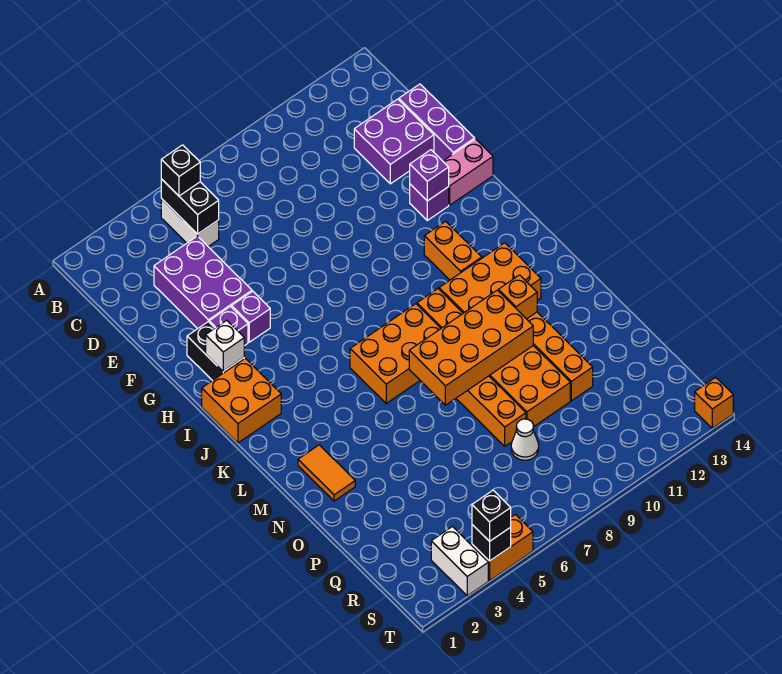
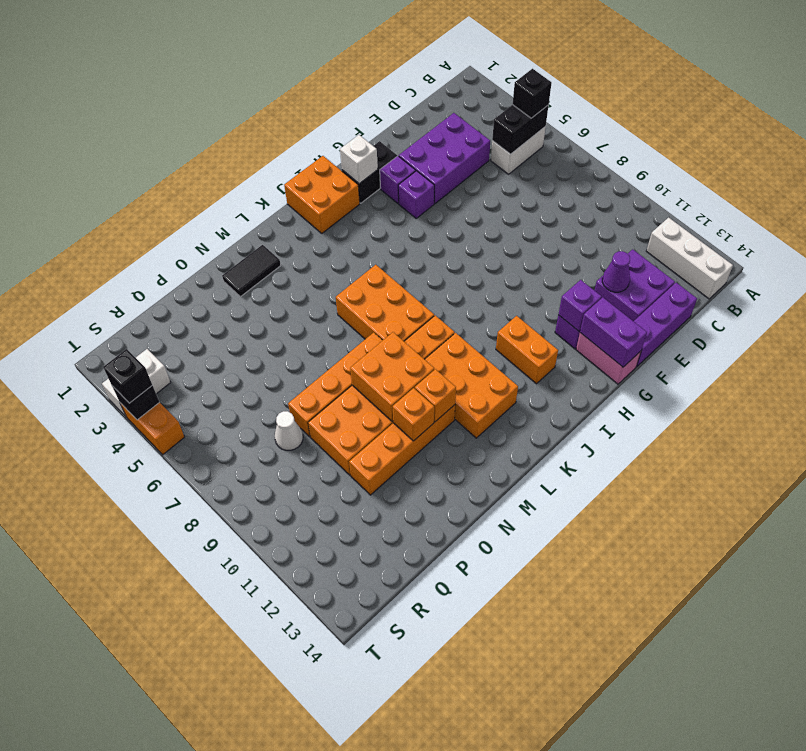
none -> white brick B12:B14 level 1
none -> purple cone E12 level 2
none -> purple brick G13:G14 level 2
orange brick I11:J11 level 1 -> orange brick I11:I12 level 1
orange tile M2:N2 level 1 -> black tile M2:N2 level 1
orange brick M7:N10 level 2 -> orange brick M9:N10 level 2
orange brick T14 level 1 -> orange brick N11 level 2

